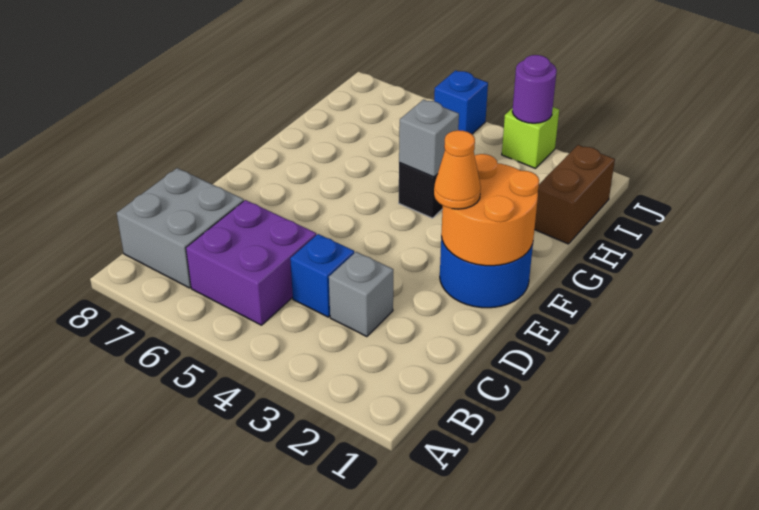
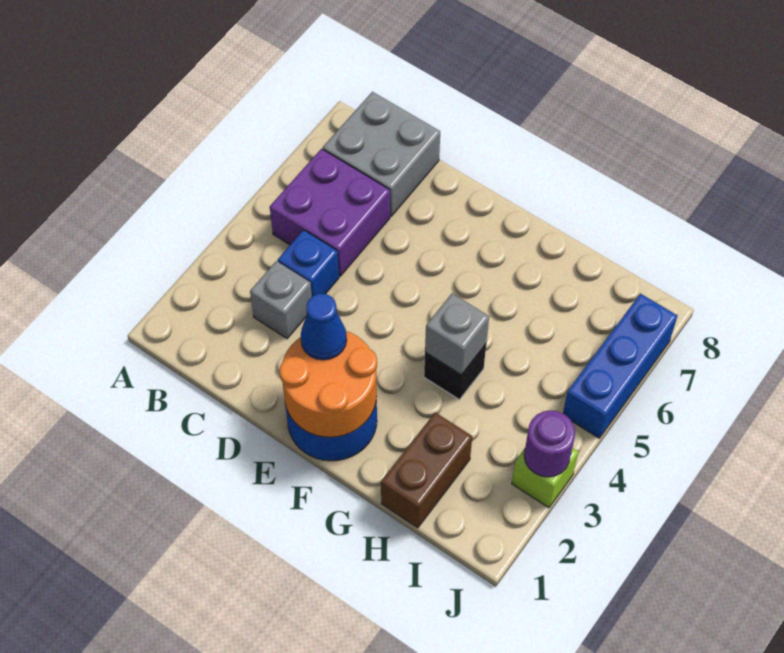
orange cone E2 level 3 -> blue cone E2 level 3
brown brick H1:I1 level 1 -> brown brick H1:H2 level 1
blue brick J5 level 1 -> blue brick J5:J7 level 1

